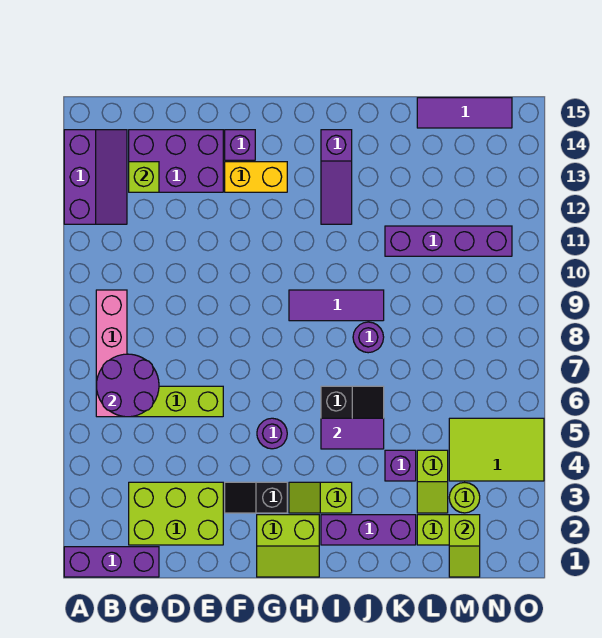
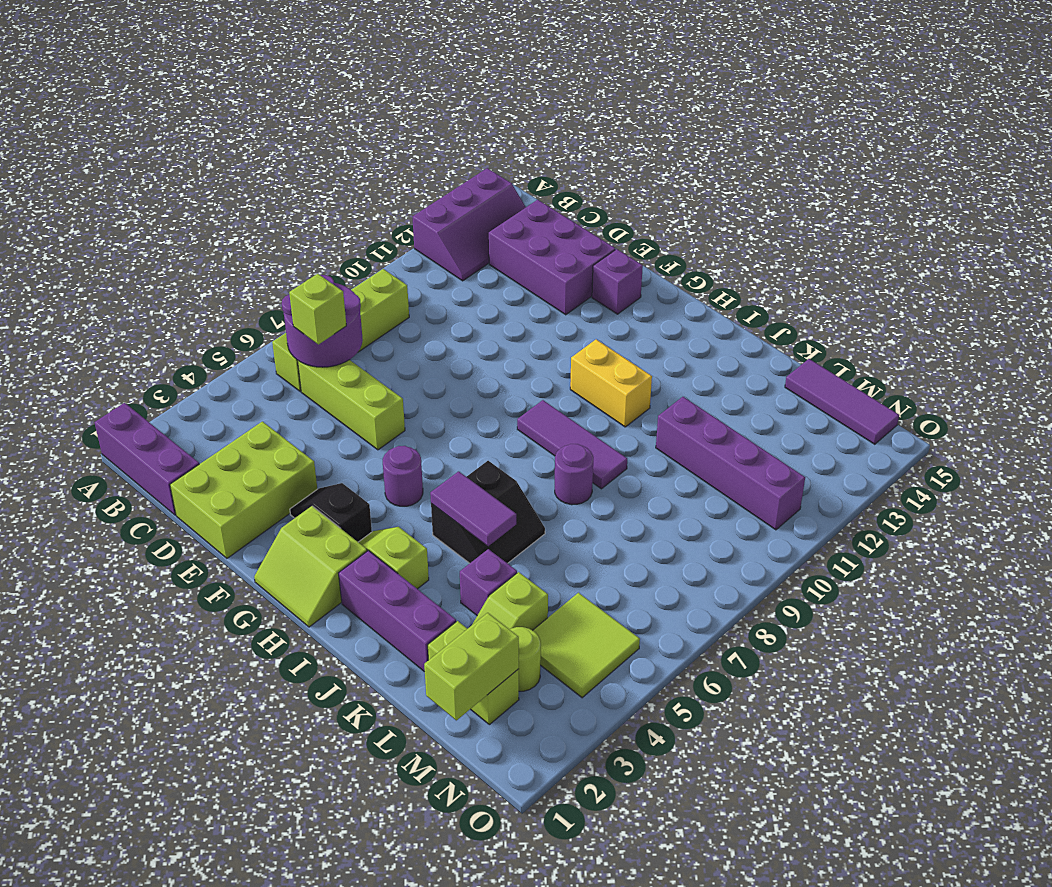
pink brick B6:B9 level 1 -> lime brick B6:B9 level 1
lime brick C2:E3 level 1 -> lime brick D1:E3 level 1
lime brick C13 level 2 -> lime brick C6 level 3
yellow brick F13:G13 level 1 -> yellow brick H11:I11 level 1
purple slope I12:I14 level 1 top 14 -> none
lime slope M1:M2 level 2 top 2 -> lime brick M1:M2 level 2
lime tile M4:O5 level 1 -> lime tile M4:N5 level 1

